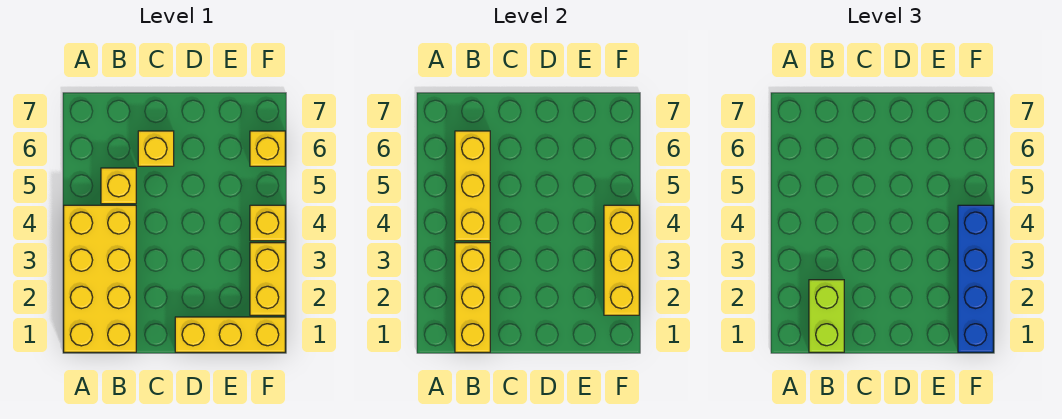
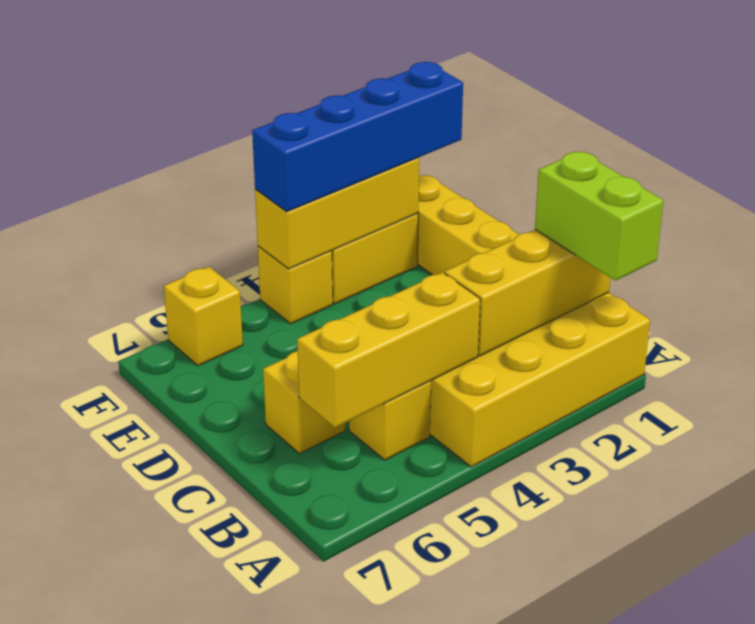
lime brick B1:B2 level 3 -> lime brick A1:B1 level 3

